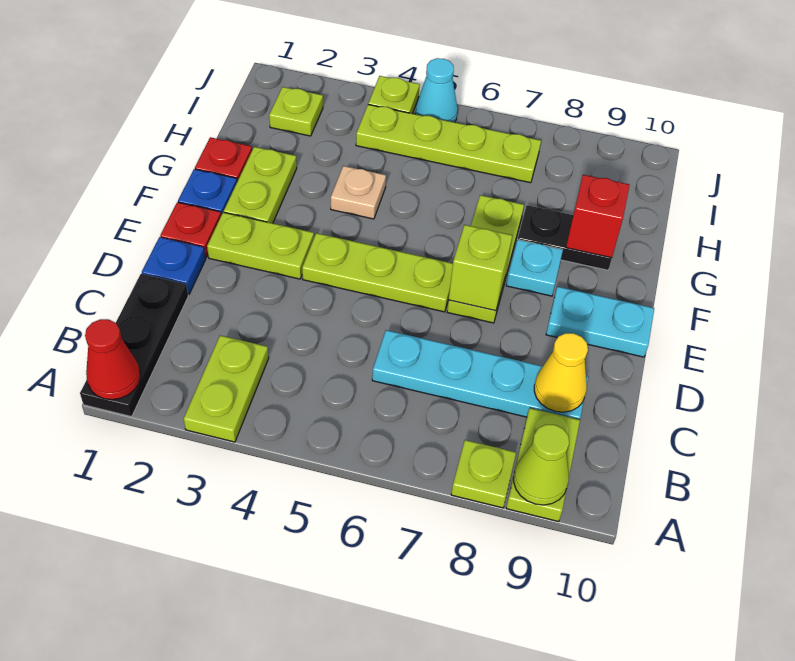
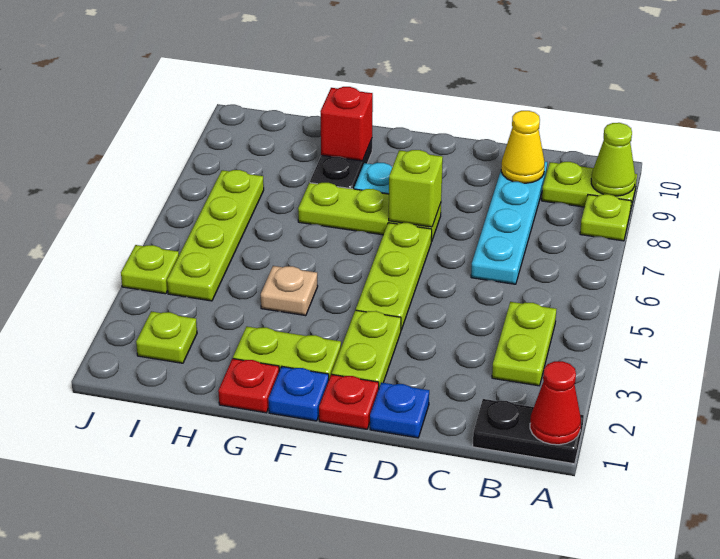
black plate A1:C1 level 1 -> black plate A1:B1 level 1
lime plate A3:B3 level 1 -> lime plate B3:B4 level 1
cyan plate E9:E10 level 1 -> none
cyan cone J5 level 1 -> none

